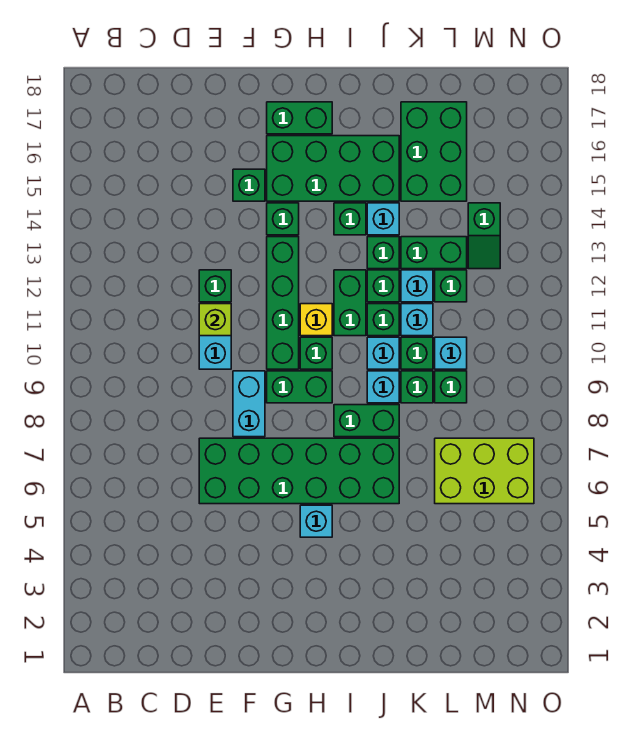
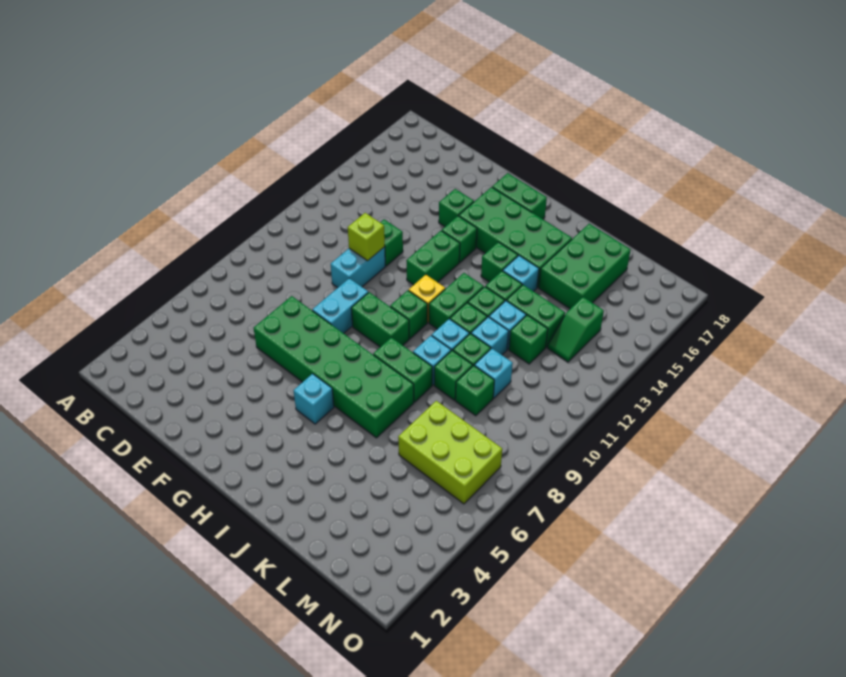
green brick G10:G13 level 1 -> green brick G12:G13 level 1

